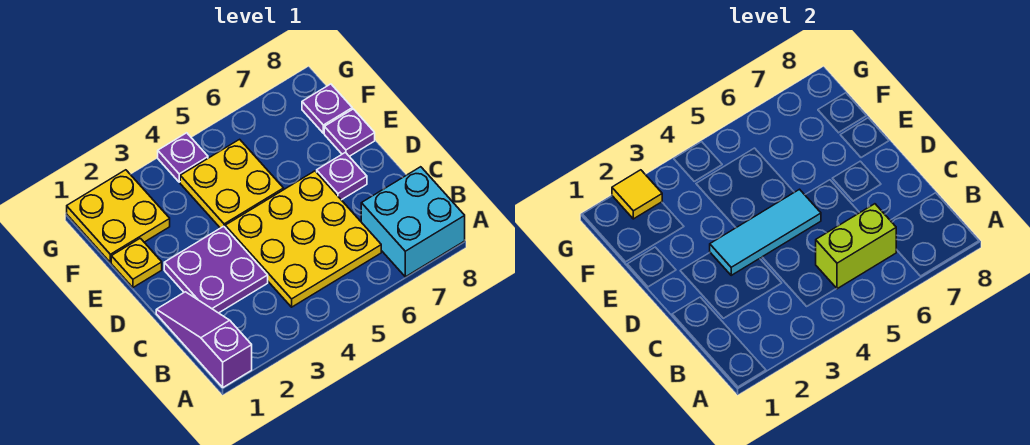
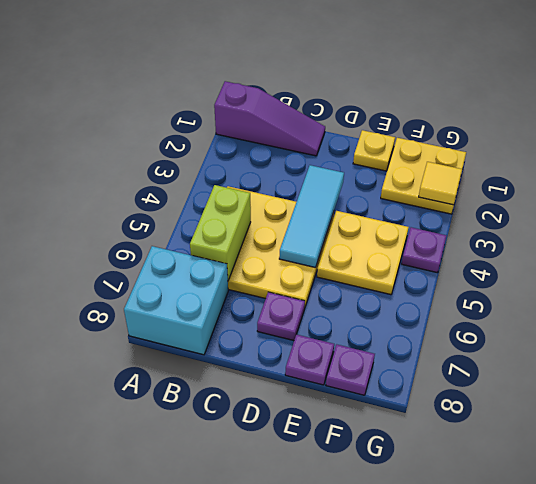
purple plate C2:D3 level 1 -> none

